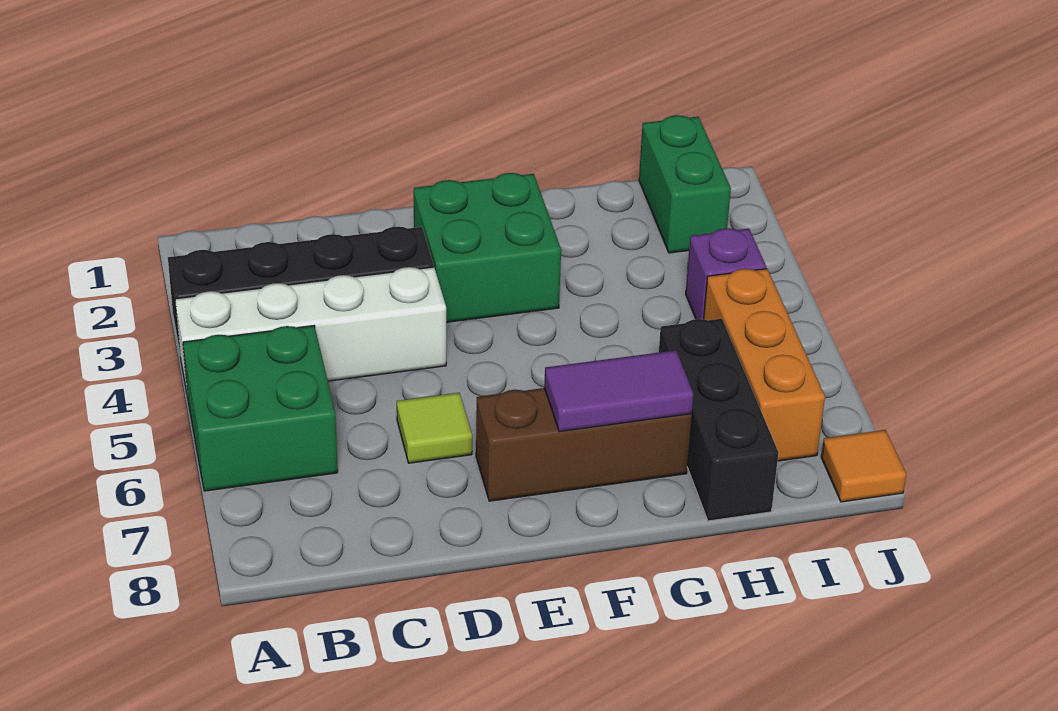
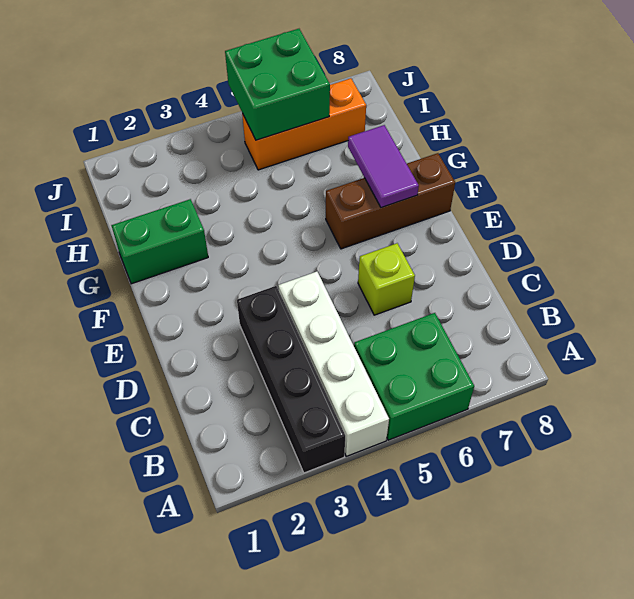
lime tile D6 level 1 -> lime brick D6 level 1
green brick E2:F3 level 1 -> green brick I5:J6 level 2
brown brick E7:G7 level 1 -> brown brick F6:F8 level 1
black brick H6:H8 level 1 -> none
green brick I1:I2 level 1 -> green brick G1:G2 level 1
purple brick I4 level 1 -> none
orange tile J8 level 1 -> none

